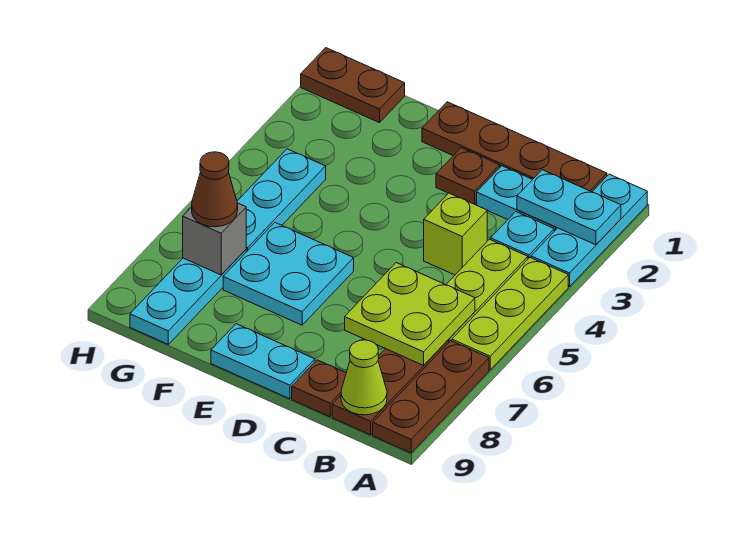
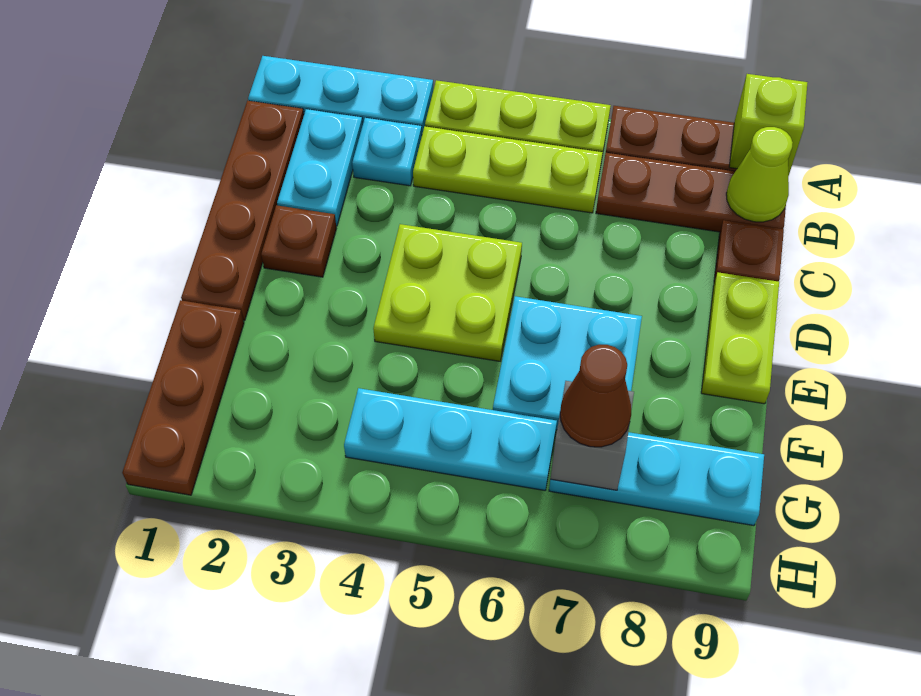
cyan plate A2:B2 level 2 -> none
lime plate B6:C7 level 2 -> lime plate D4:E5 level 1
lime brick C4 level 1 -> lime brick A9 level 2
cyan plate D9:E9 level 1 -> lime plate D9:E9 level 1
brown plate G1:H1 level 1 -> brown plate F1:H1 level 1

